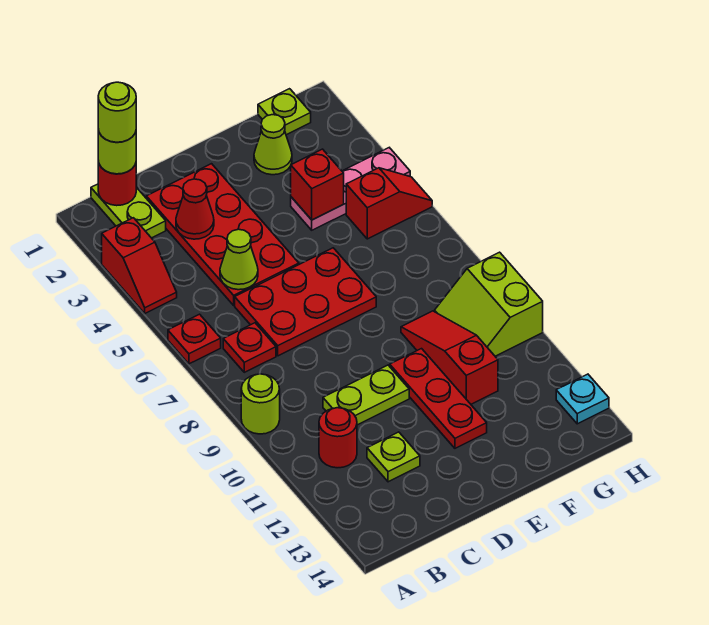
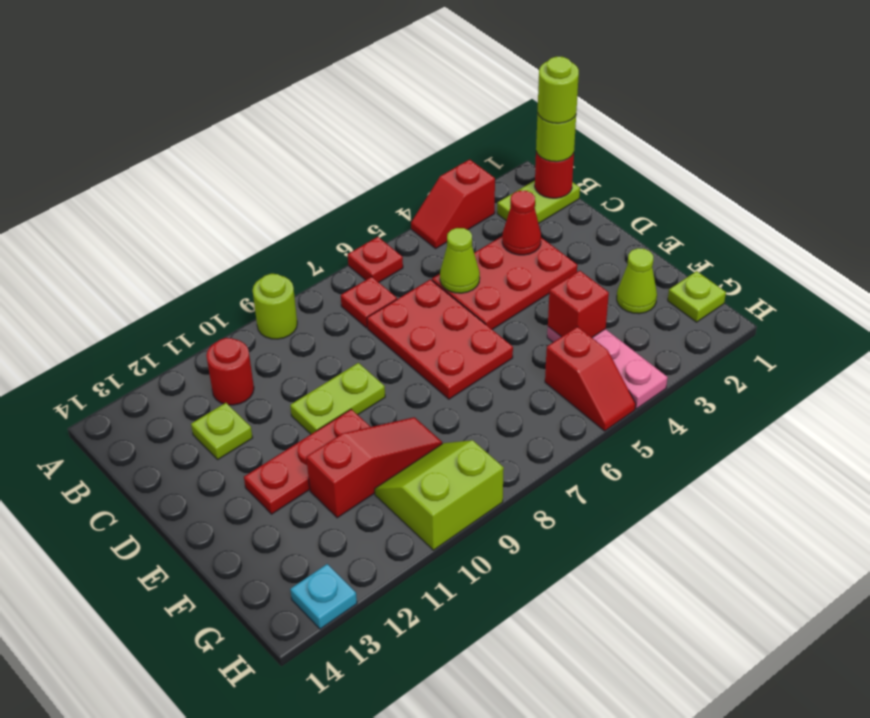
red plate C2:D5 level 1 -> red plate C3:D5 level 1
lime plate C10:D10 level 1 -> lime plate D9:D10 level 1

